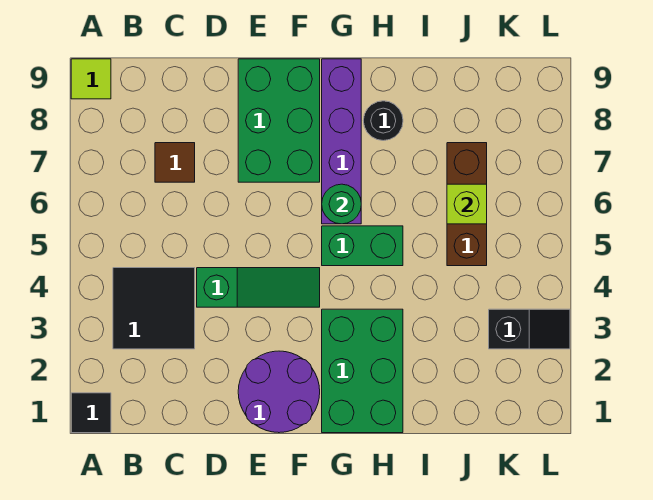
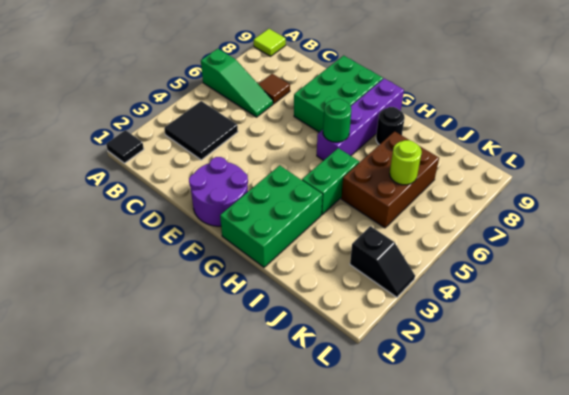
green slope D4:F4 level 1 top D -> green slope A6:C6 level 1 top A
green brick G5:H5 level 1 -> green brick H4:H5 level 1
brown brick J5:J7 level 1 -> brown brick I5:J7 level 1
lime brick J6 level 2 -> lime round brick J6 level 2

